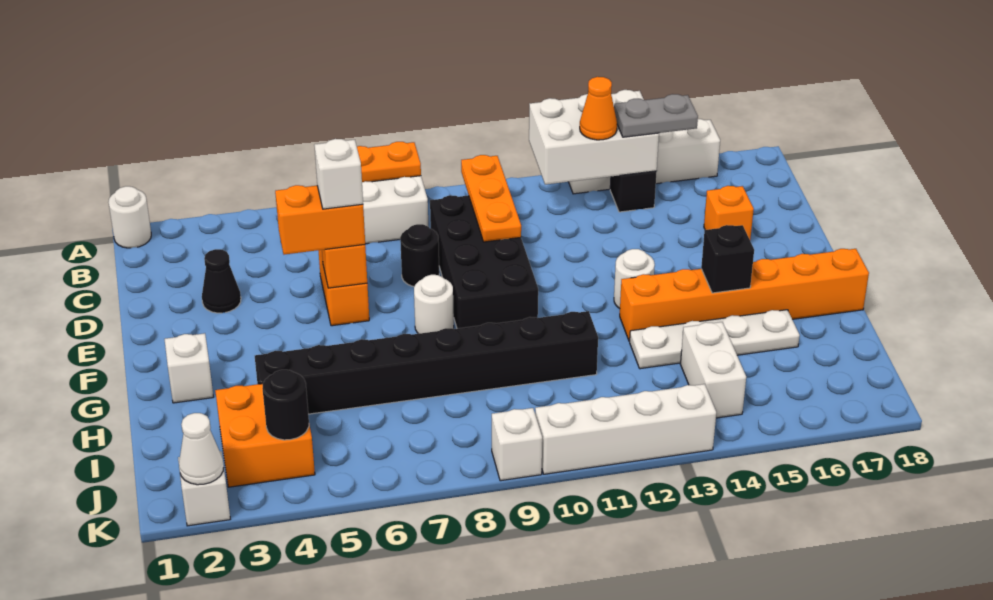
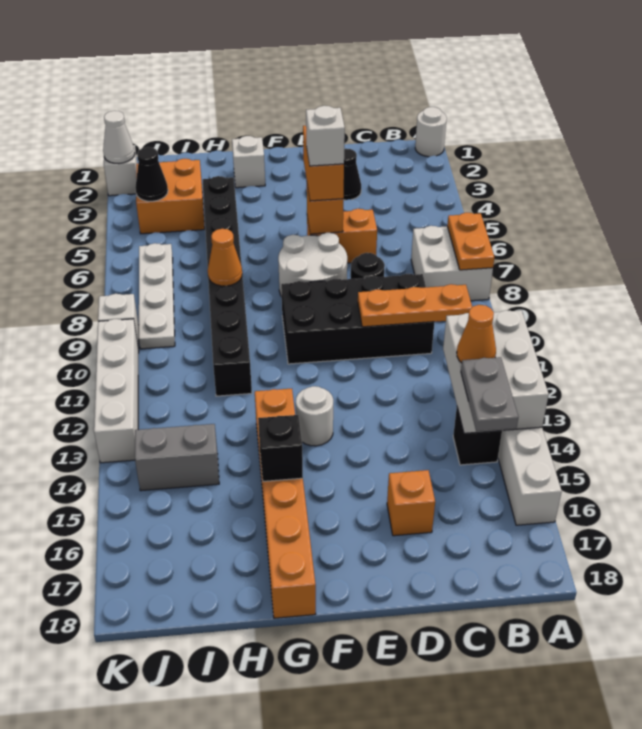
white round brick F8 level 1 -> white round brick E7:F8 level 1
none -> orange cone H8 level 2
white plate H13:H16 level 1 -> white plate J6:J9 level 1
white brick I14:J14 level 1 -> grey brick I14:J14 level 1
black round brick J4 level 2 -> black cone J4 level 2

